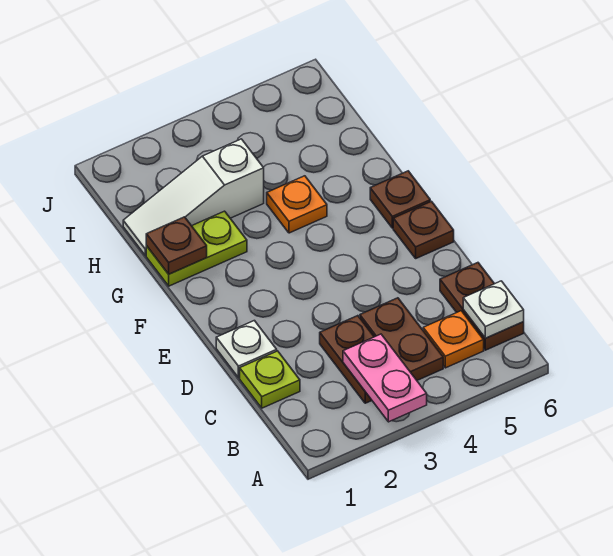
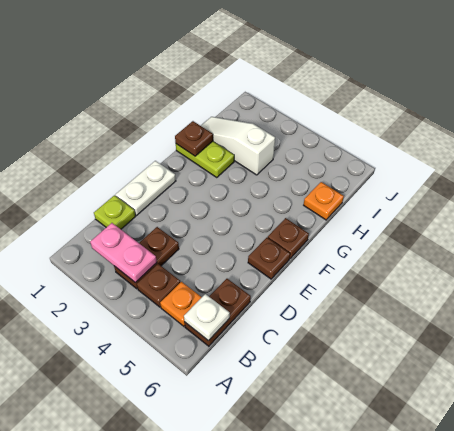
pink plate A3:B3 level 2 -> pink plate B2:B3 level 2
brown plate B4:C4 level 1 -> brown plate B4 level 1
white plate D1 level 1 -> white plate D1:E1 level 1
orange plate G4 level 1 -> orange plate H6 level 1

